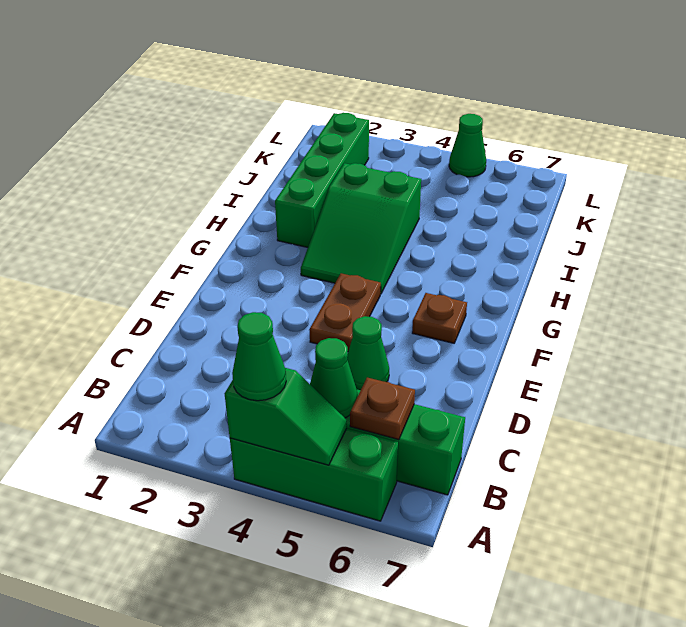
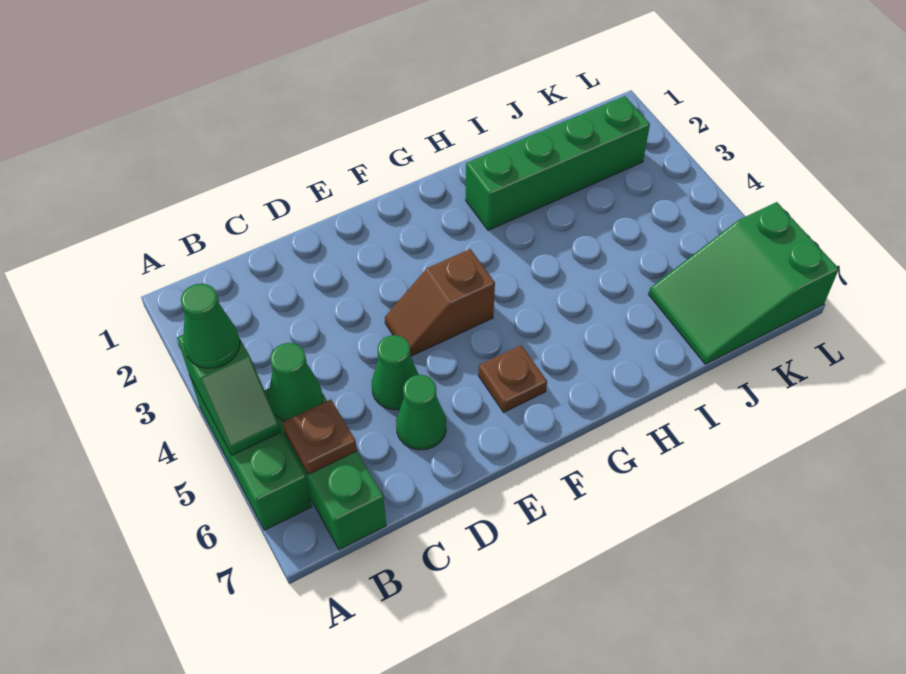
brown plate E4:F4 level 1 -> brown slope E4:F4 level 1 top F
green slope G3:I4 level 1 top I -> green slope J6:L7 level 1 top L
green cone L5 level 1 -> green cone D6 level 1

